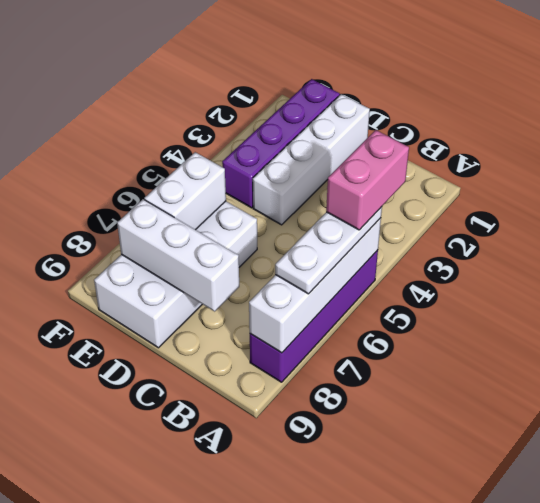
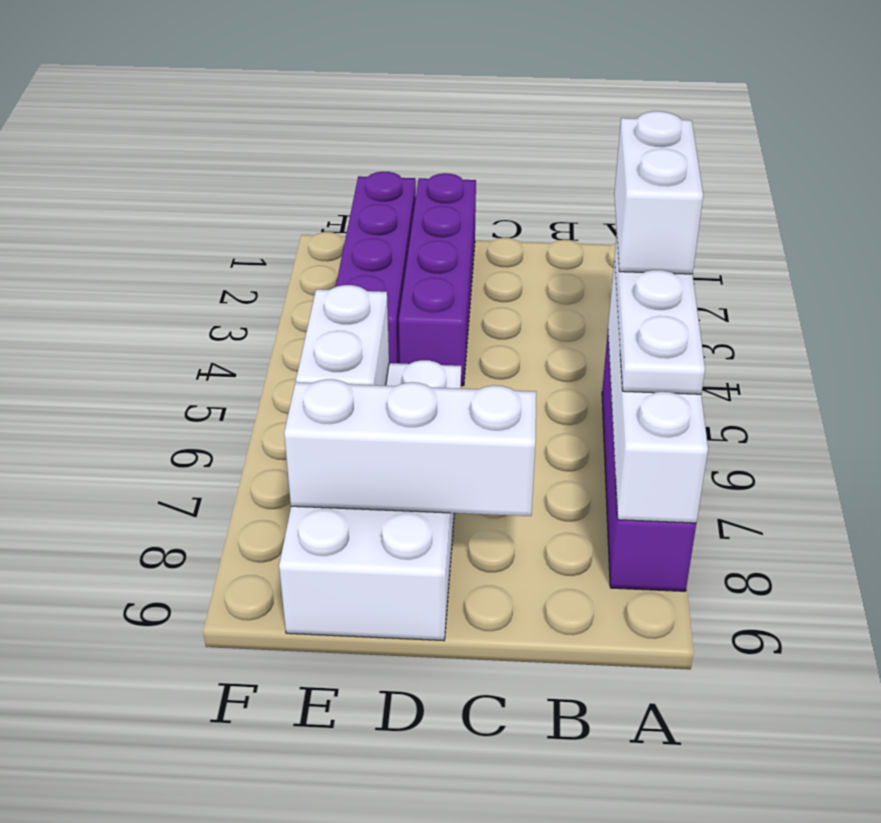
pink brick A4:A5 level 4 -> white brick A4:A5 level 4
white brick D1:D4 level 1 -> purple brick D1:D4 level 1

